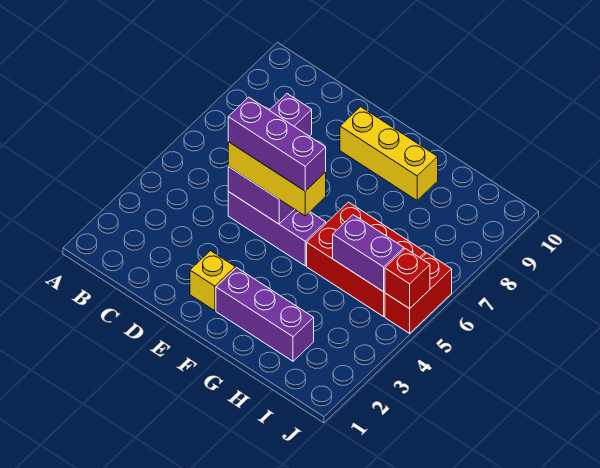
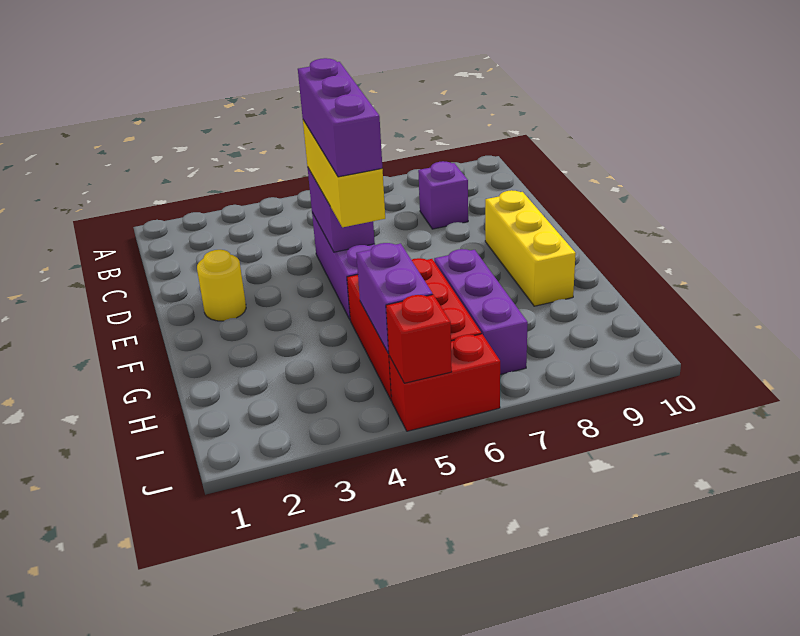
yellow brick E2 level 1 -> yellow round brick E2 level 1
purple brick F2:H2 level 1 -> purple brick G7:I7 level 1

